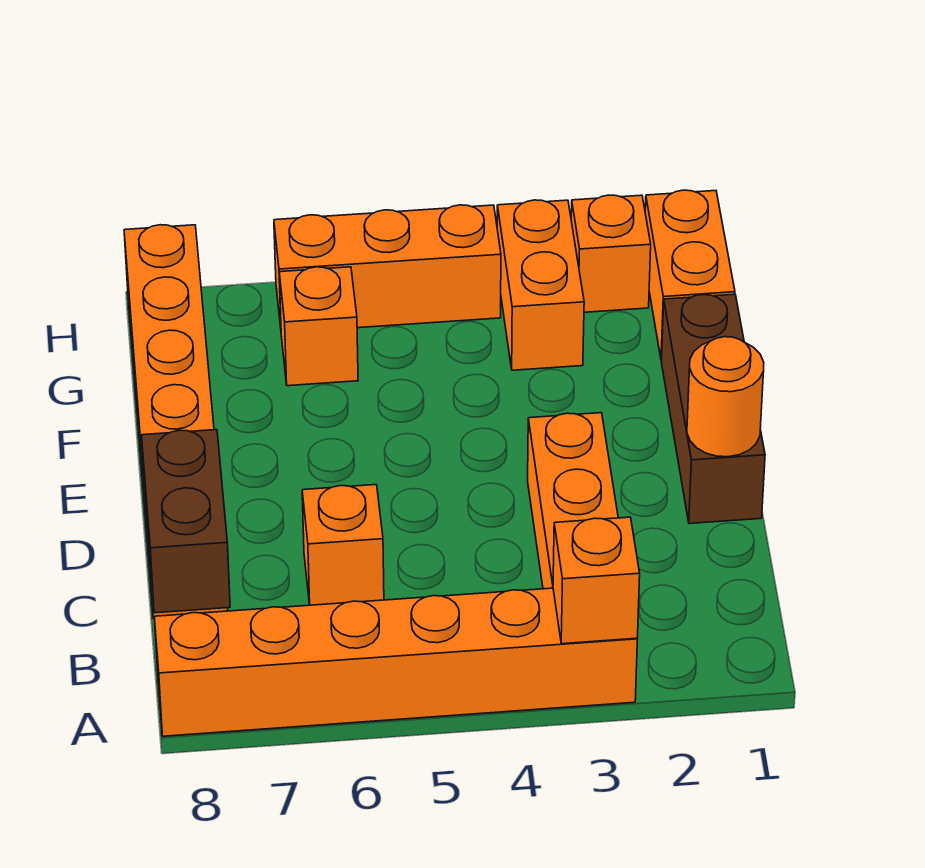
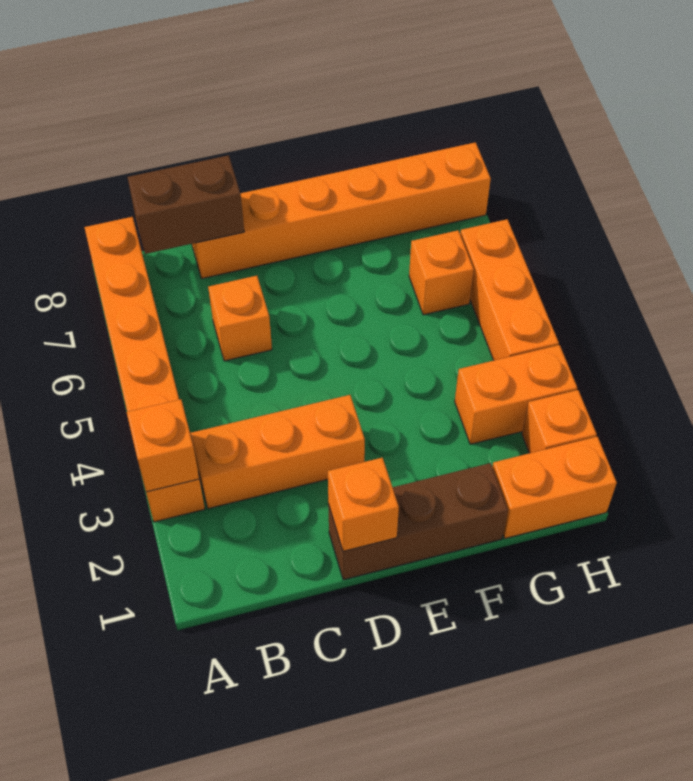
orange round brick D1 level 2 -> orange brick D1 level 2

